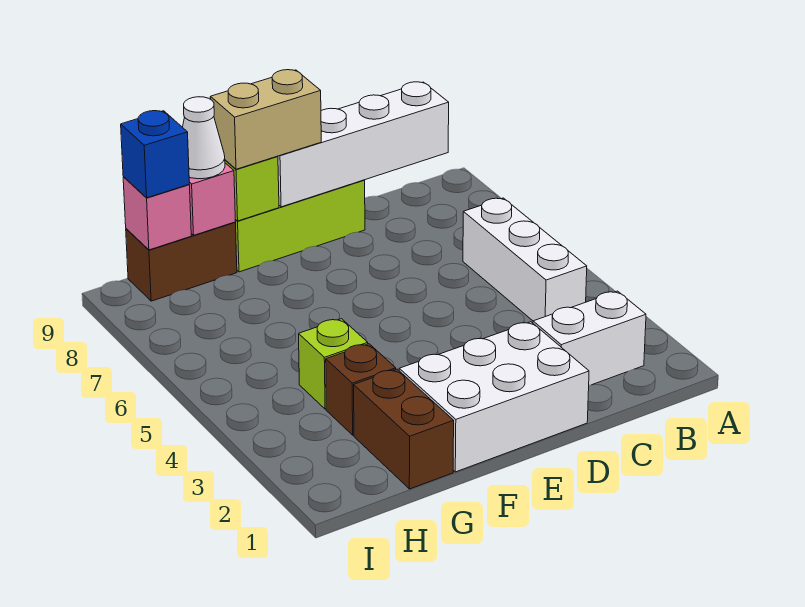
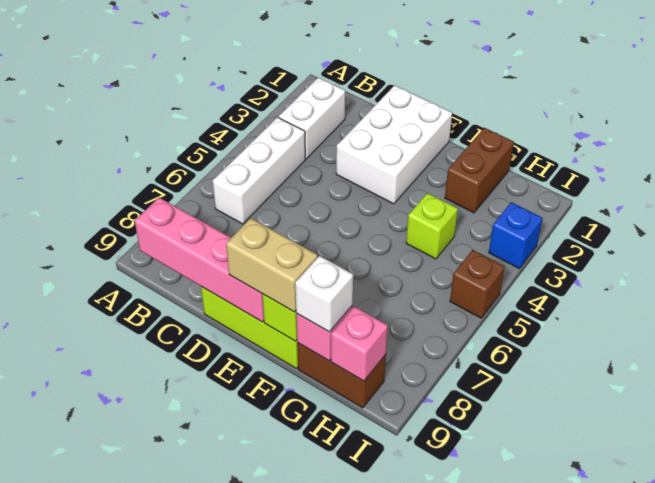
white brick B2:C2 level 1 -> white brick B2:B3 level 1
white brick B9:E9 level 2 -> pink brick B9:E9 level 2
white brick D1:F2 level 1 -> white brick D1:E3 level 1
brown brick G3 level 1 -> brown brick I5 level 1
white cone G9 level 3 -> white brick G9 level 3
blue brick H9 level 3 -> blue brick I3 level 1

